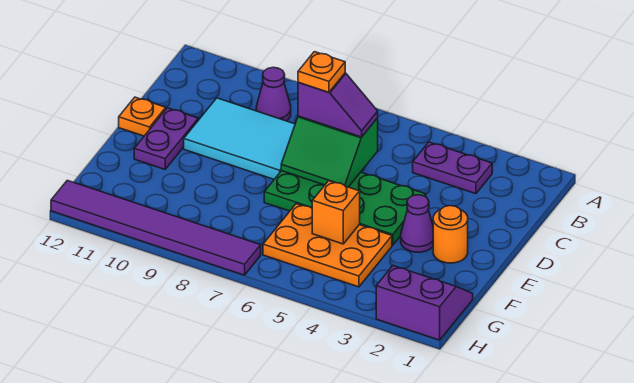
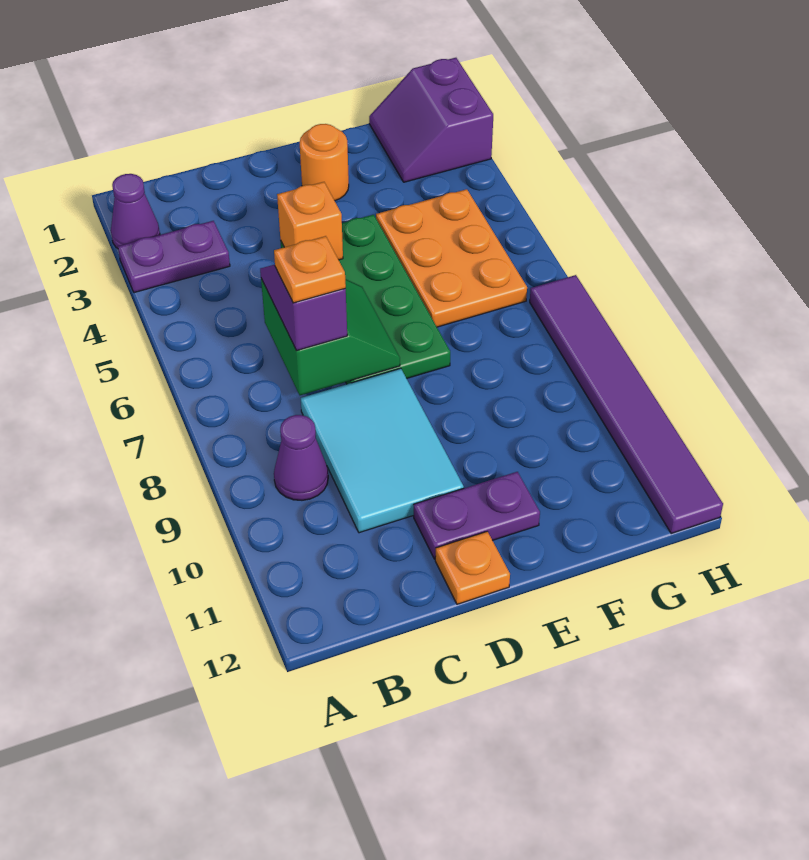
purple plate B3:B4 level 1 -> purple plate A3:B3 level 1
purple cone E3 level 1 -> purple cone A2 level 1
orange brick F5 level 2 -> orange brick D4 level 2

